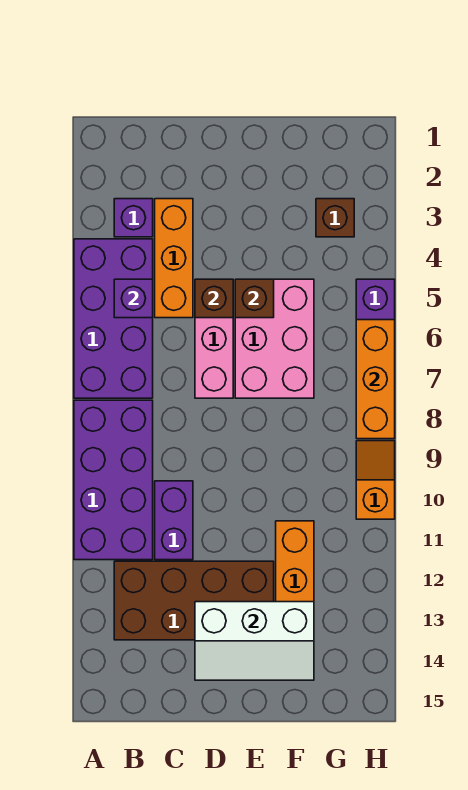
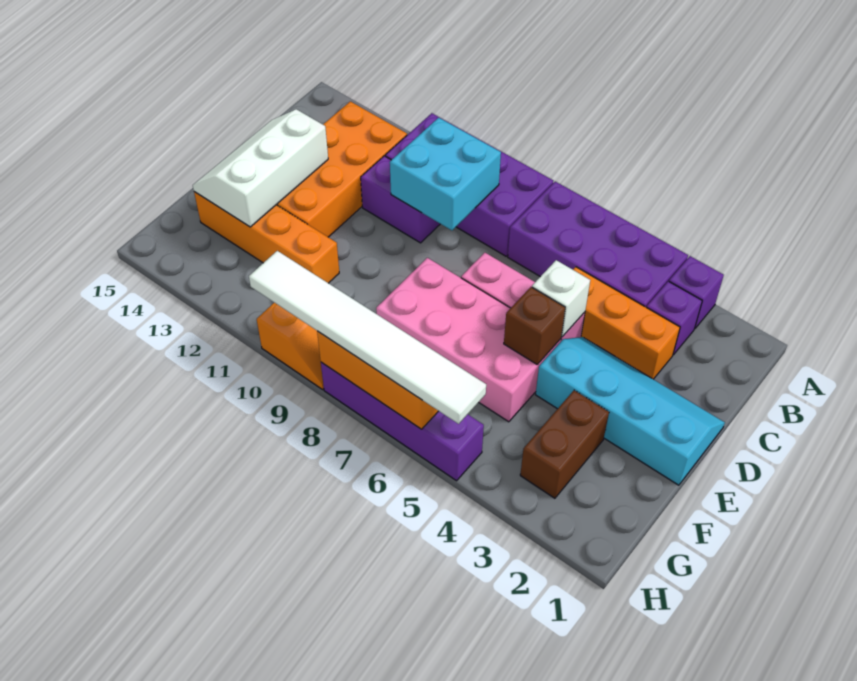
purple brick B5 level 2 -> purple brick A3 level 1
none -> cyan brick B9:C10 level 2
brown brick B12:E13 level 1 -> orange brick B12:E13 level 1
none -> cyan slope D1:E4 level 1 top E
brown brick D5 level 2 -> white brick D5 level 2
pink brick E5:F7 level 1 -> pink brick E5:F8 level 1
brown brick G3 level 1 -> brown brick F3:G3 level 1
none -> white tile H5:H10 level 3

